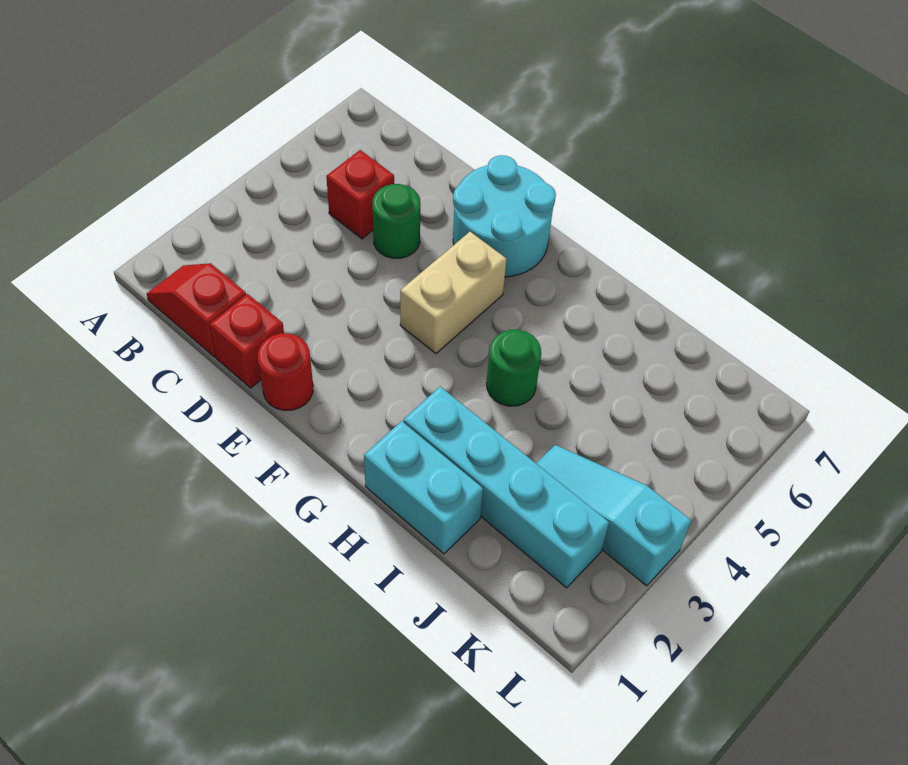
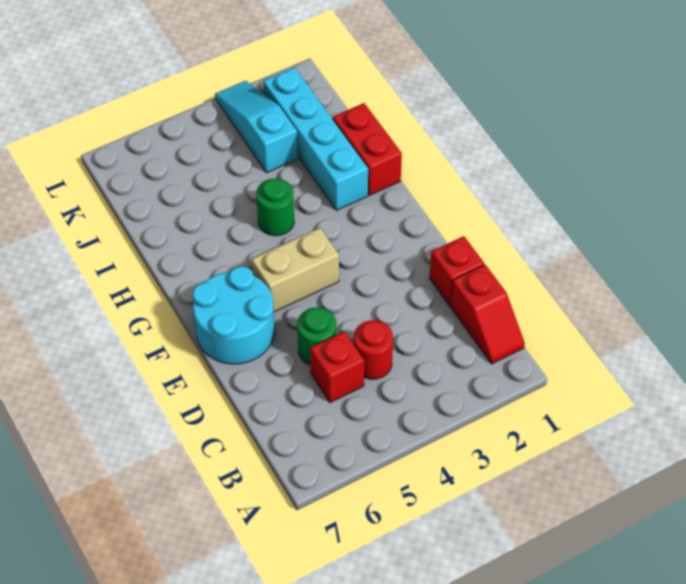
red round brick E1 level 1 -> red round brick C4 level 1
cyan brick H1:I1 level 1 -> red brick H1:I1 level 1
cyan slope J3:L3 level 1 top L -> cyan slope J3:L3 level 1 top J

